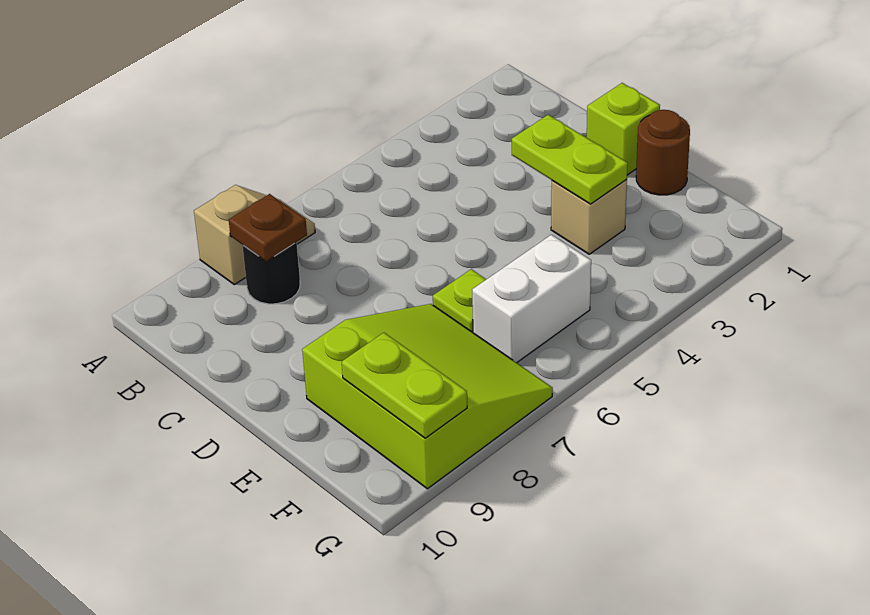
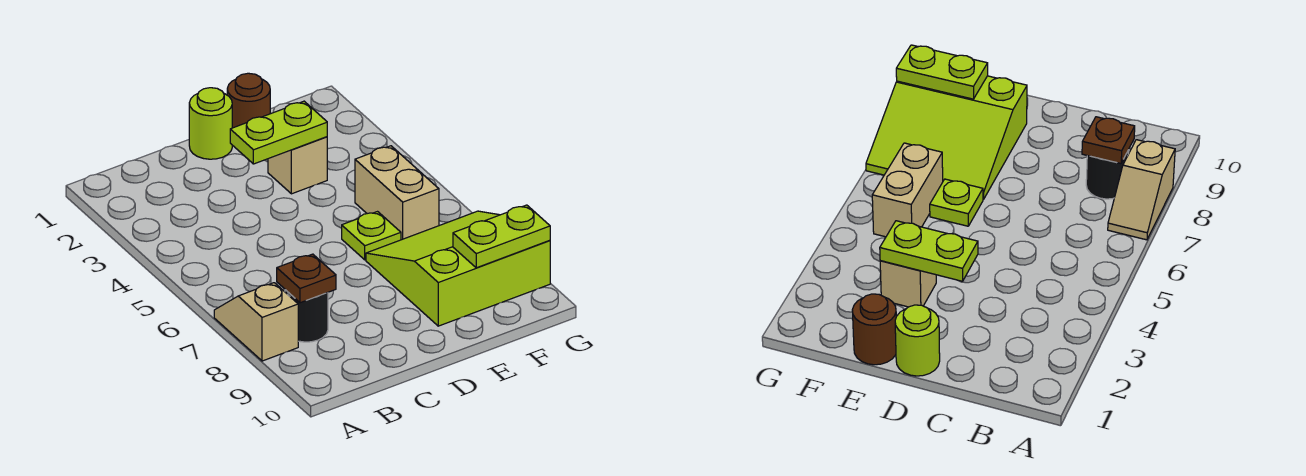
lime brick D1 level 1 -> lime round brick D1 level 1
white brick F5:F6 level 1 -> tan brick F5:F6 level 1

